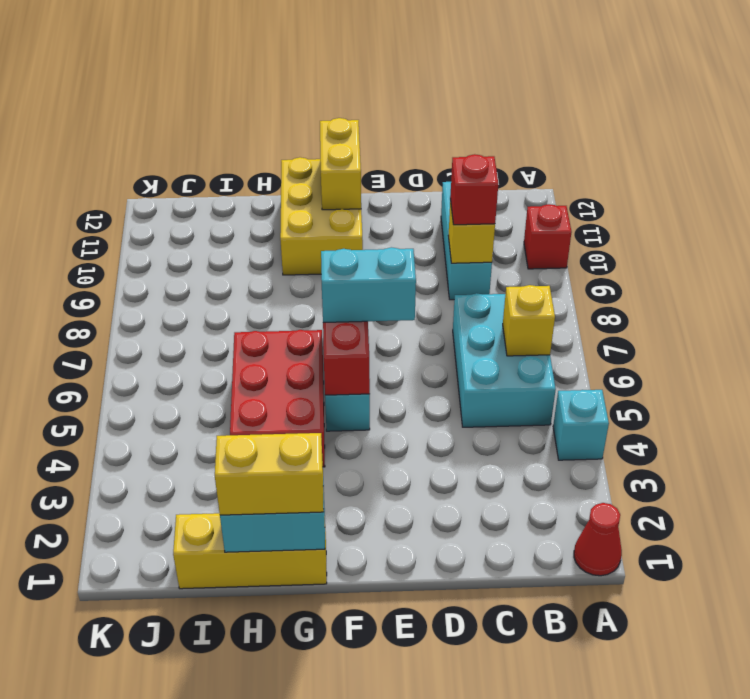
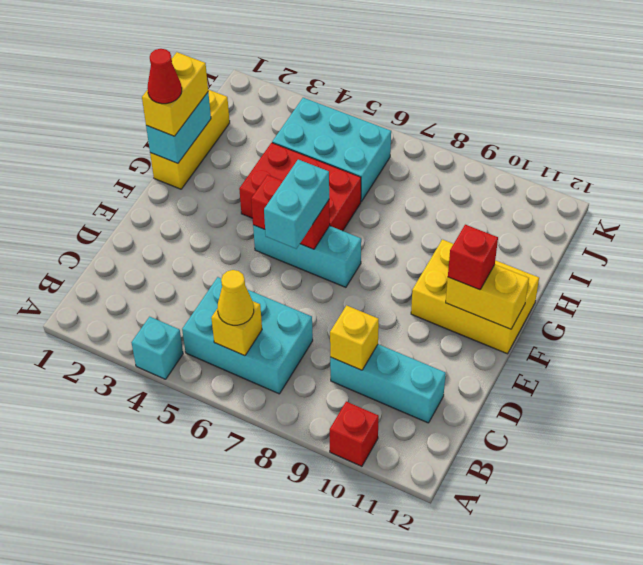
red cone A1 level 1 -> red cone G1 level 4
none -> yellow cone B6 level 3
red brick C9 level 3 -> red brick F11 level 3
none -> cyan brick I4:J6 level 1

